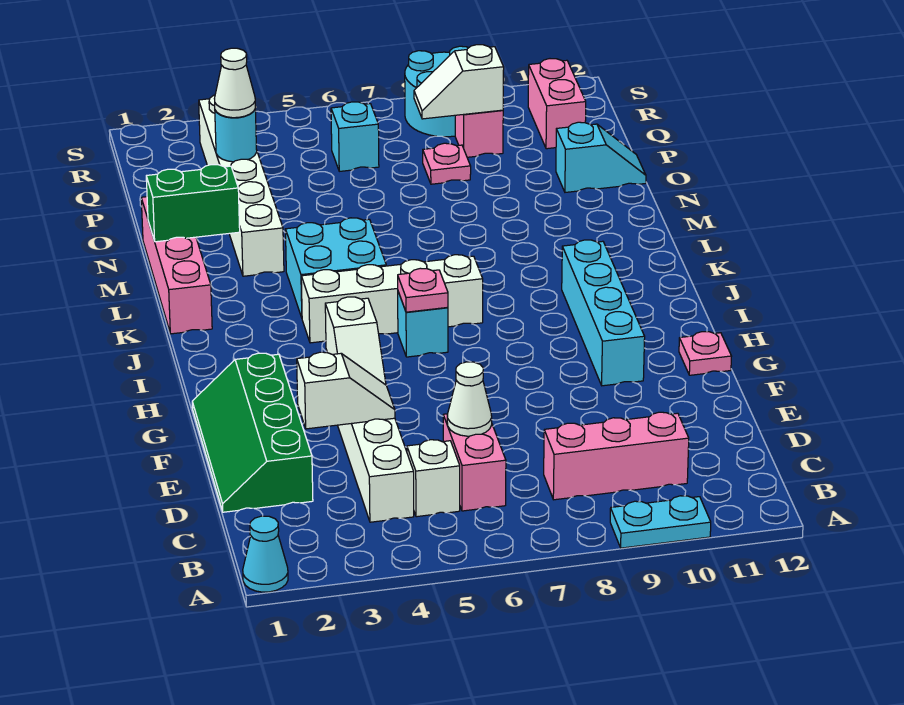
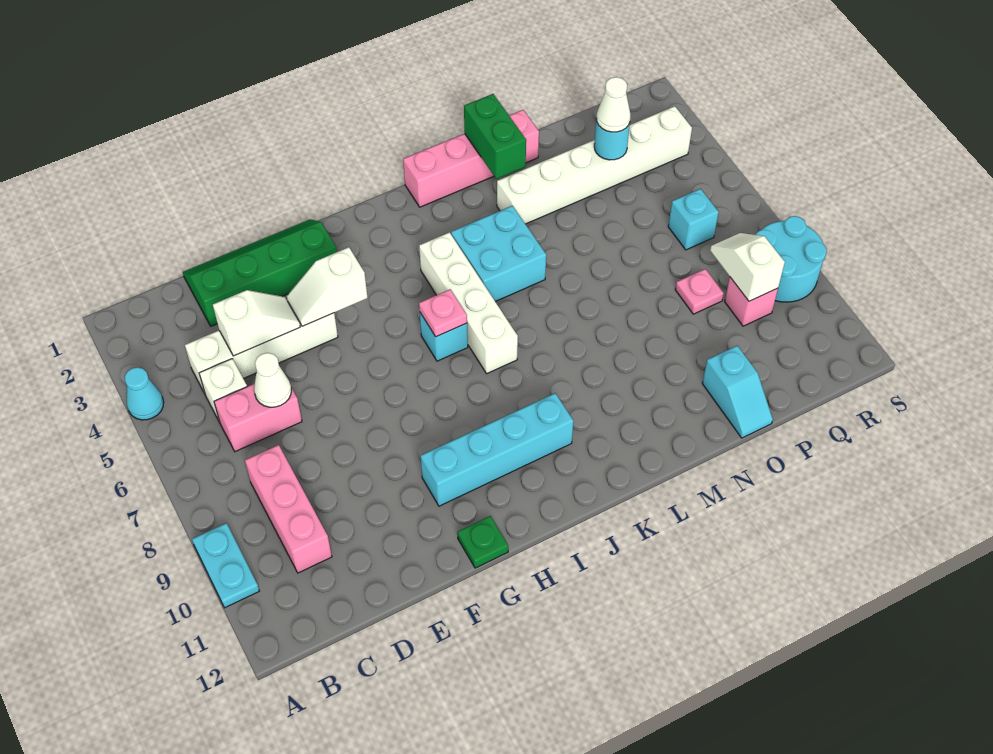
cyan cone A1 level 1 -> cyan cone A4 level 1
white slope E3:E4 level 2 top 3 -> white slope D4:E4 level 2 top D
pink plate G12 level 1 -> green plate G12 level 1
pink brick Q11:R11 level 1 -> none

